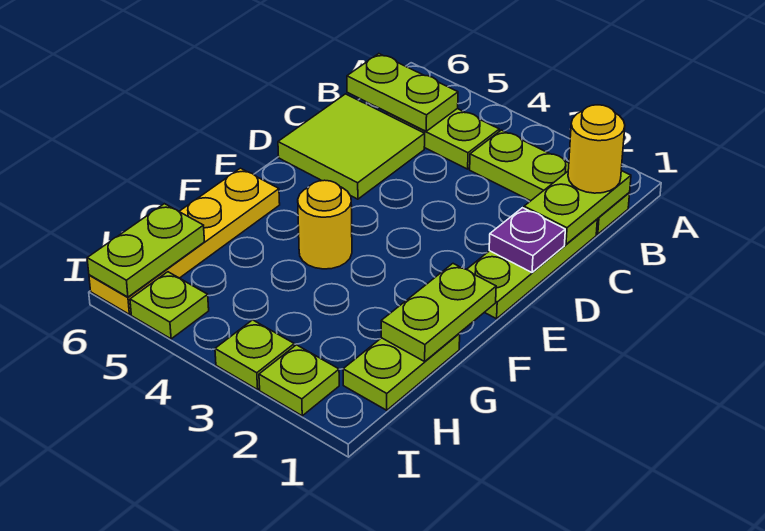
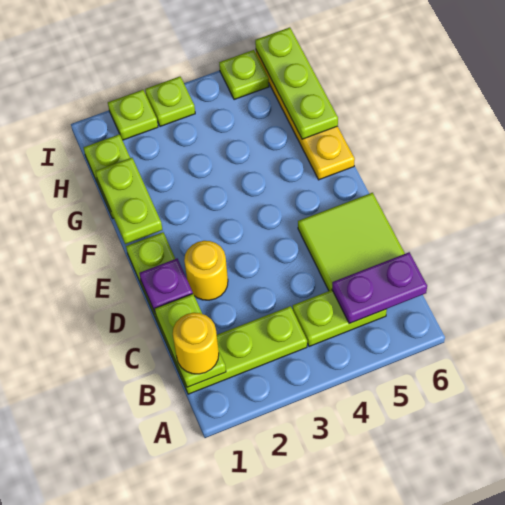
lime plate B5:B6 level 2 -> purple plate B5:B6 level 2
yellow round brick F4 level 1 -> yellow round brick D2 level 1
lime plate H6:I6 level 2 -> lime plate G6:I6 level 2

